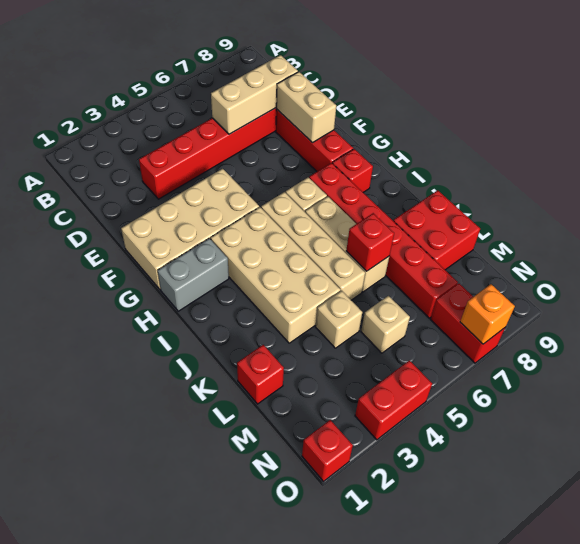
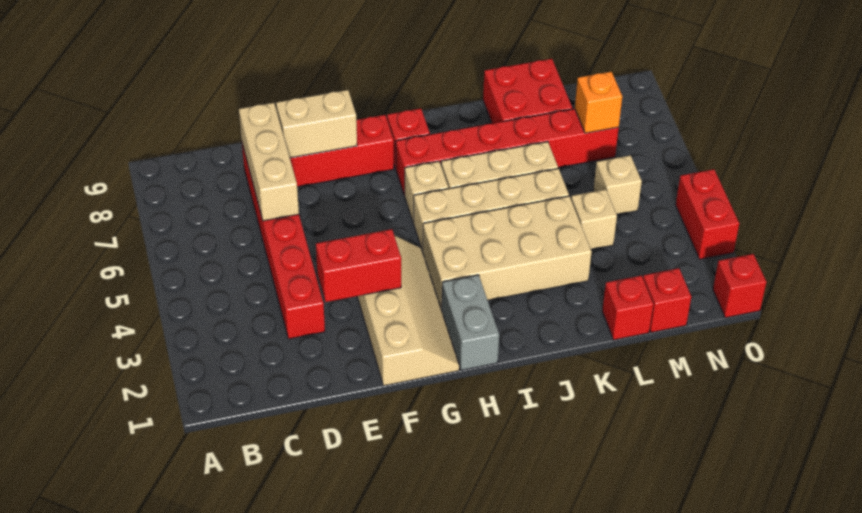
tan brick F1:G4 level 1 -> tan slope F1:G4 level 1 top F
red brick K6 level 2 -> red brick M1 level 1
red brick N7:O7 level 1 -> red brick E3:F3 level 2
orange brick O7 level 2 -> orange brick M7 level 2

